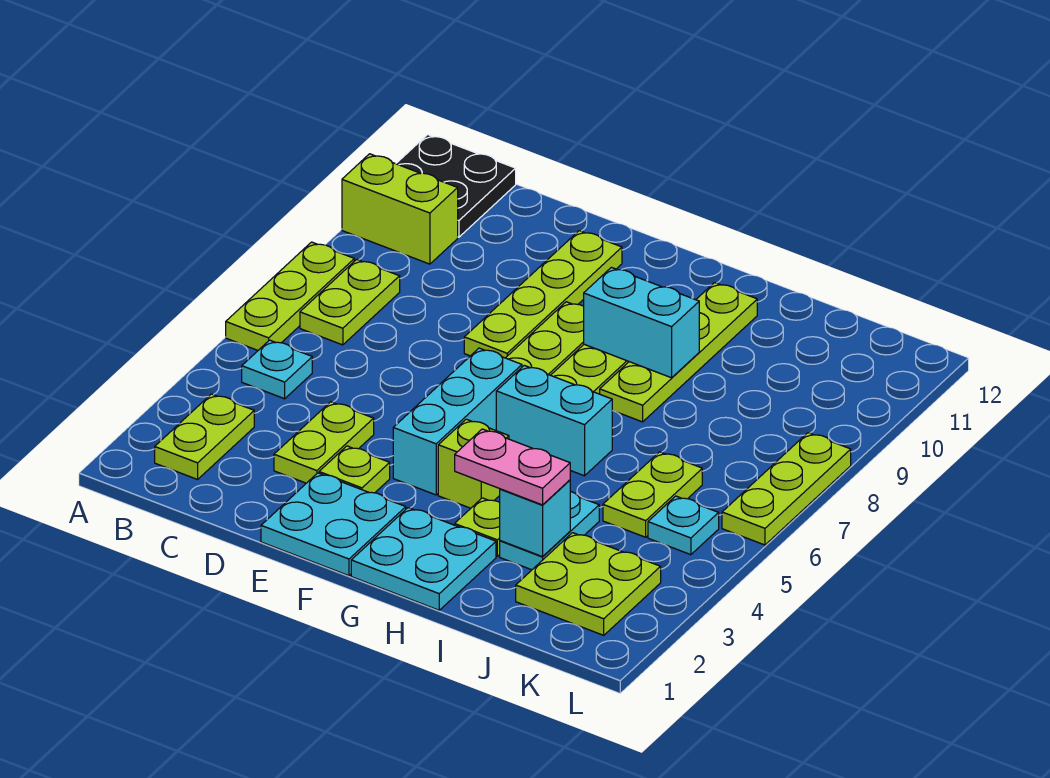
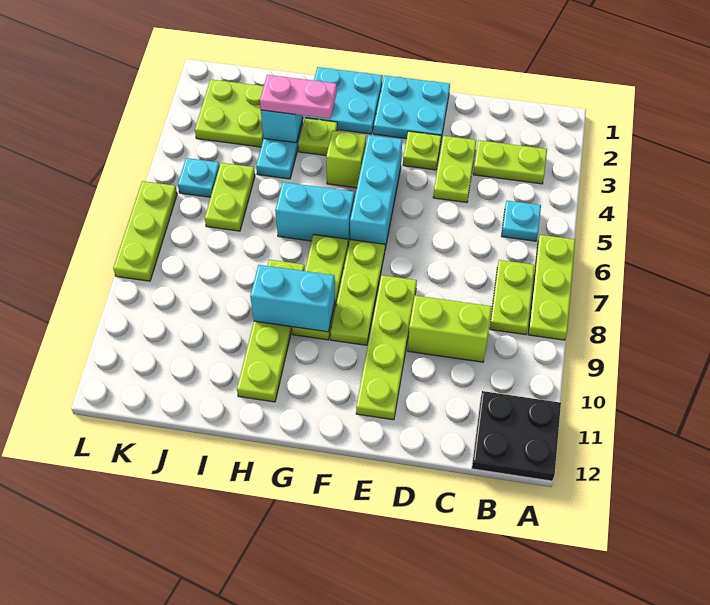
lime brick A10:B10 level 1 -> lime brick C9:D9 level 1
lime plate B2:B3 level 1 -> lime plate B3:C3 level 1

